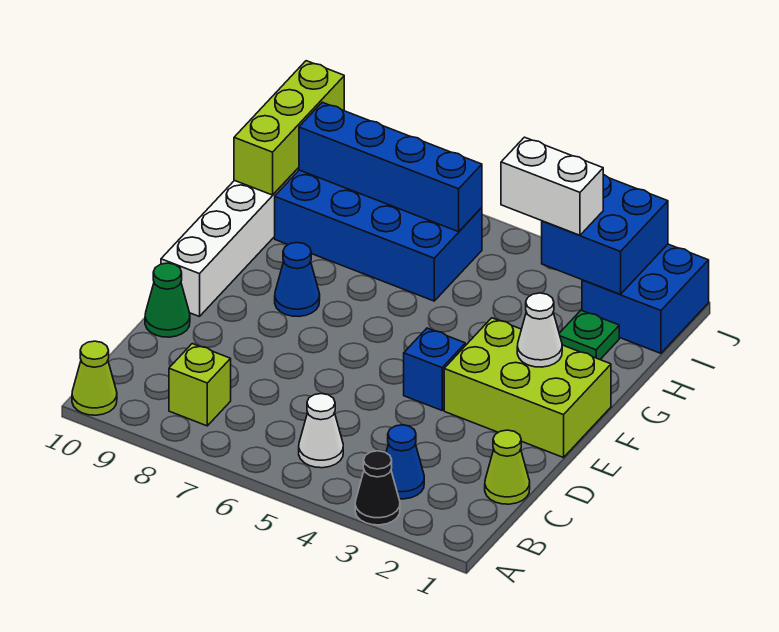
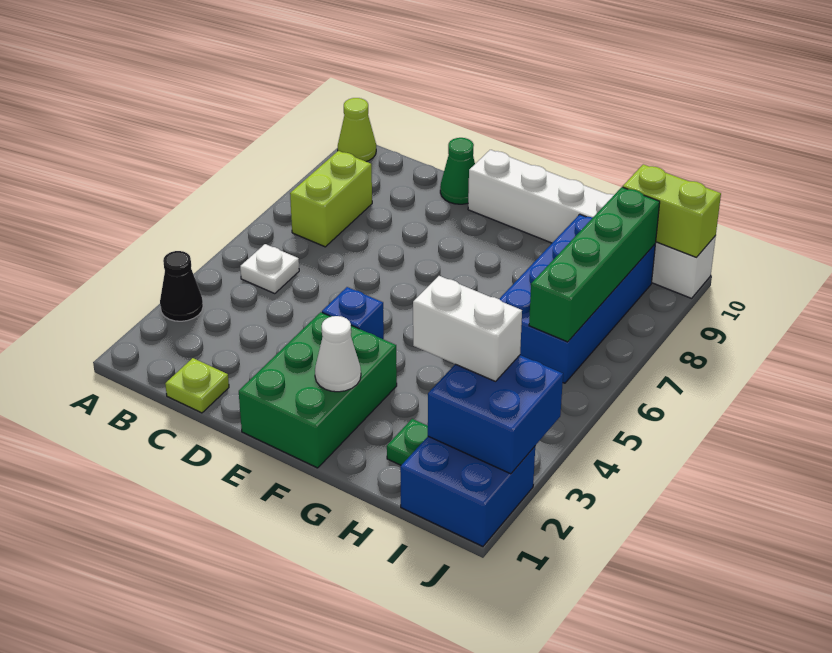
blue cone B3 level 1 -> none
white cone B5 level 1 -> white plate B5 level 1
lime brick B8 level 1 -> lime brick B7:B8 level 1
lime cone C1 level 1 -> lime plate C1 level 1
lime brick E1:F3 level 1 -> green brick E1:F3 level 1
blue cone F8 level 1 -> none
lime brick H10:J10 level 2 -> lime brick I10:J10 level 2
white brick I3:I4 level 3 -> white brick H3:I3 level 3
blue brick I6:I9 level 2 -> green brick I6:I9 level 2

